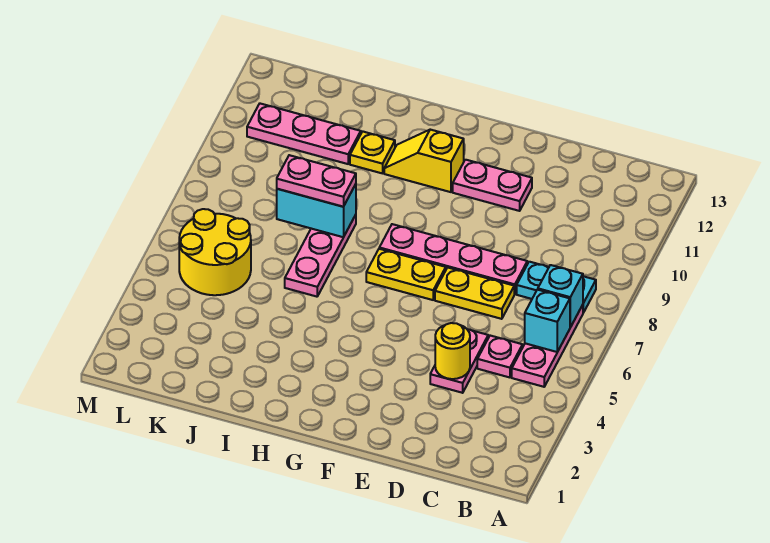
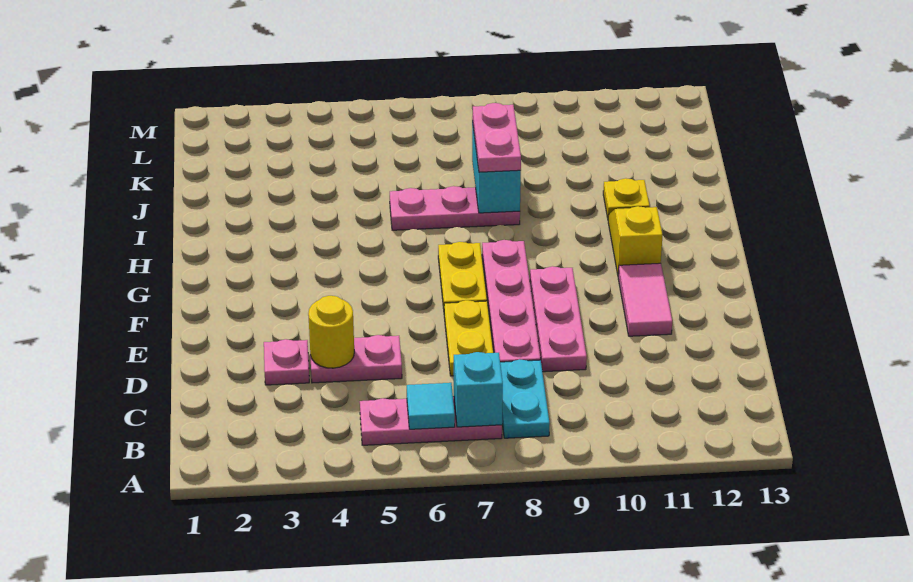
cyan brick B6 level 2 -> cyan tile B6 level 2
pink plate C5 level 1 -> pink plate D3 level 1
pink plate E11:F11 level 1 -> pink tile E11:F11 level 1
pink plate J11:L11 level 1 -> pink plate D9:F9 level 1
yellow round brick K5:L6 level 1 -> none

